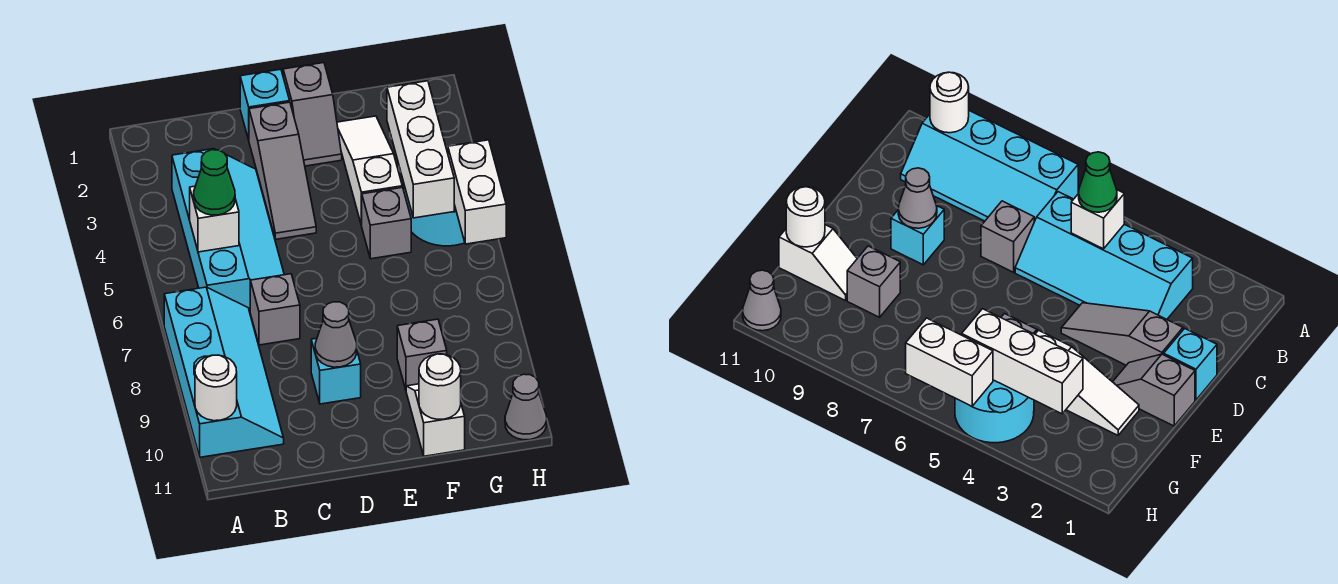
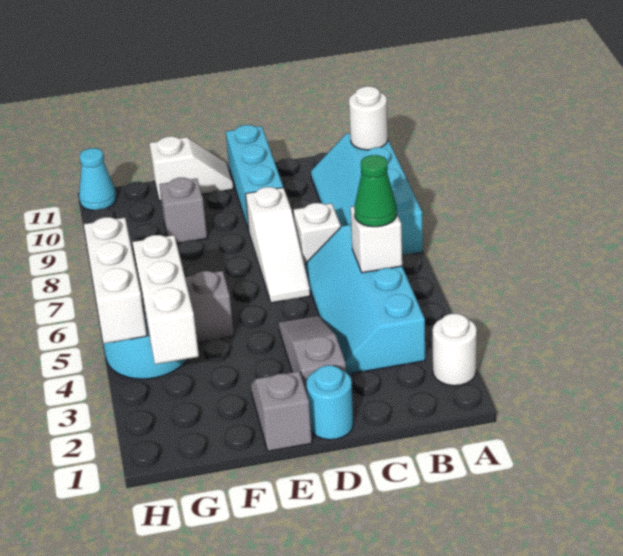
grey brick C7 level 1 -> white brick C7 level 1
cyan brick D1 level 1 -> cyan round brick D1 level 1
cyan brick D9 level 1 -> cyan brick D9:D11 level 1
grey cone D9 level 2 -> none
white slope F2:F4 level 1 top 4 -> white slope D6:D8 level 1 top 8
white slope F10:F11 level 1 top 11 -> white slope E11:F11 level 1 top F
white round brick F11 level 2 -> white round brick A2 level 1
white brick H5:H6 level 2 -> white brick H4:H6 level 2
grey cone H11 level 1 -> cyan cone H11 level 1

